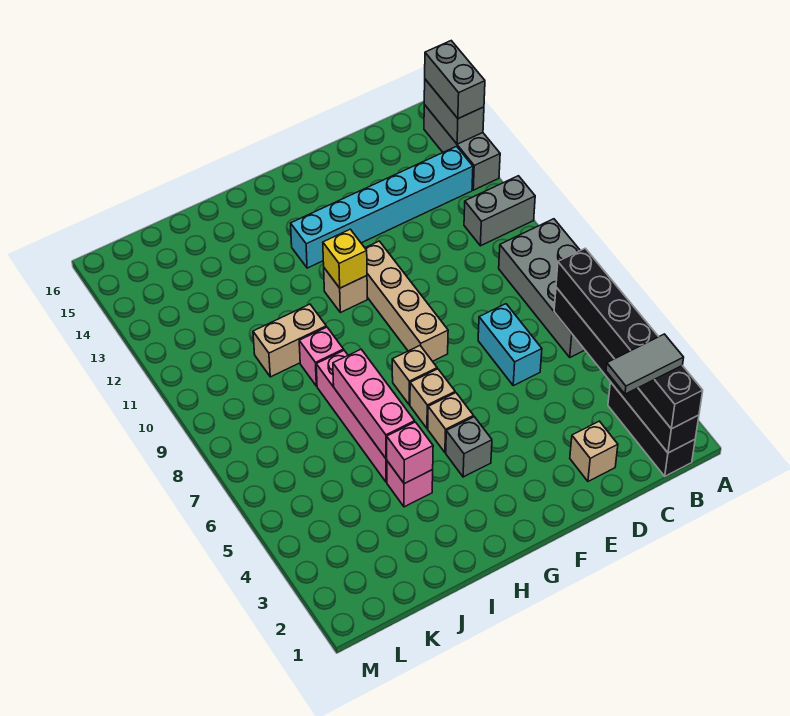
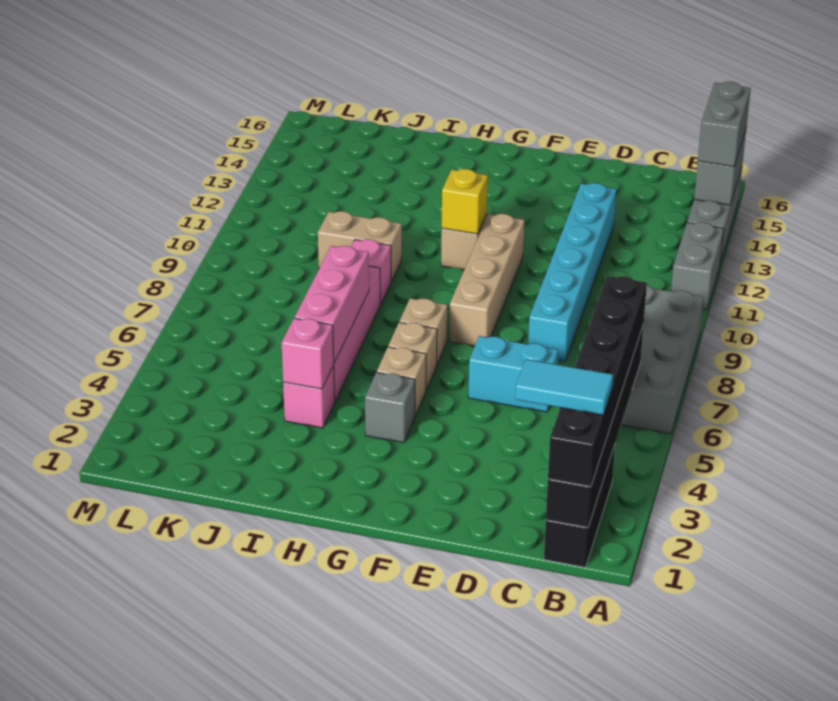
grey brick A11:B11 level 1 -> grey brick A11:A12 level 1
grey tile B2:C2 level 4 -> cyan tile B2:C2 level 4
cyan brick B13:G13 level 1 -> cyan brick D8:D13 level 1
tan brick D2 level 1 -> none
cyan brick D6:D7 level 1 -> cyan brick D6:E6 level 1

